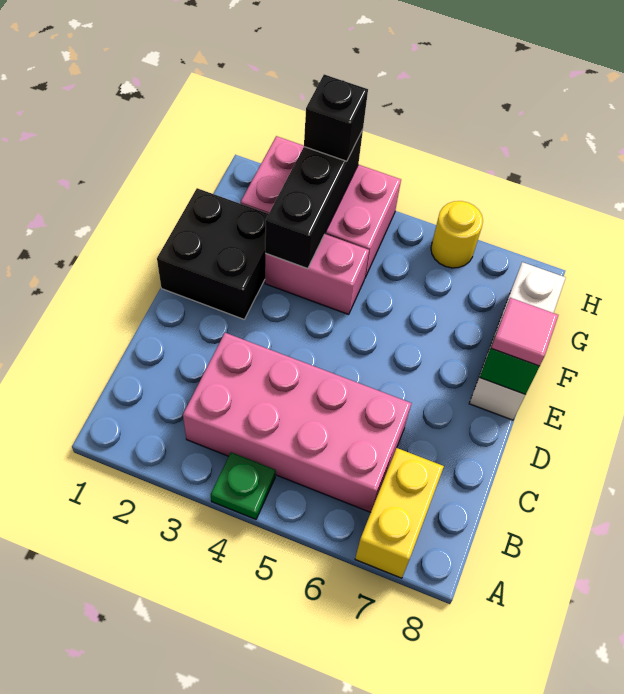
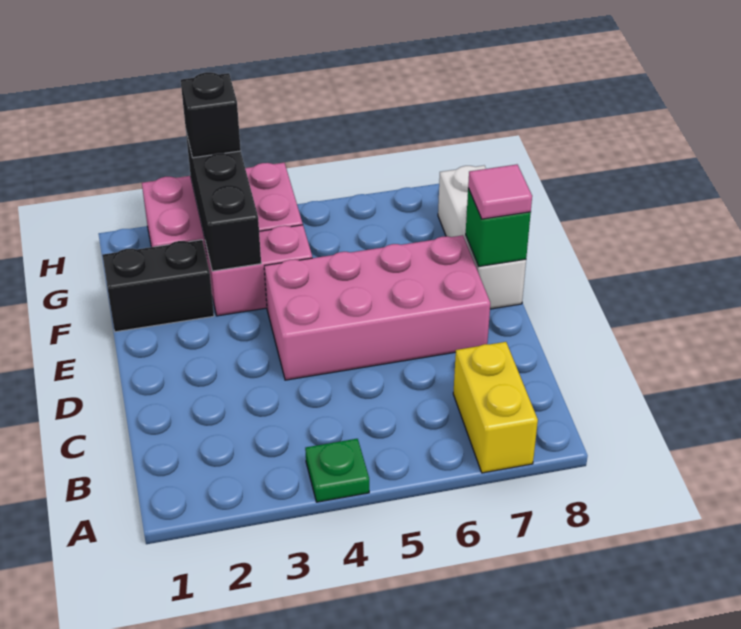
pink brick B3:C6 level 1 -> pink brick D4:E7 level 1
black brick E1:F2 level 1 -> black brick F1:F2 level 1
yellow round brick H6 level 1 -> none

